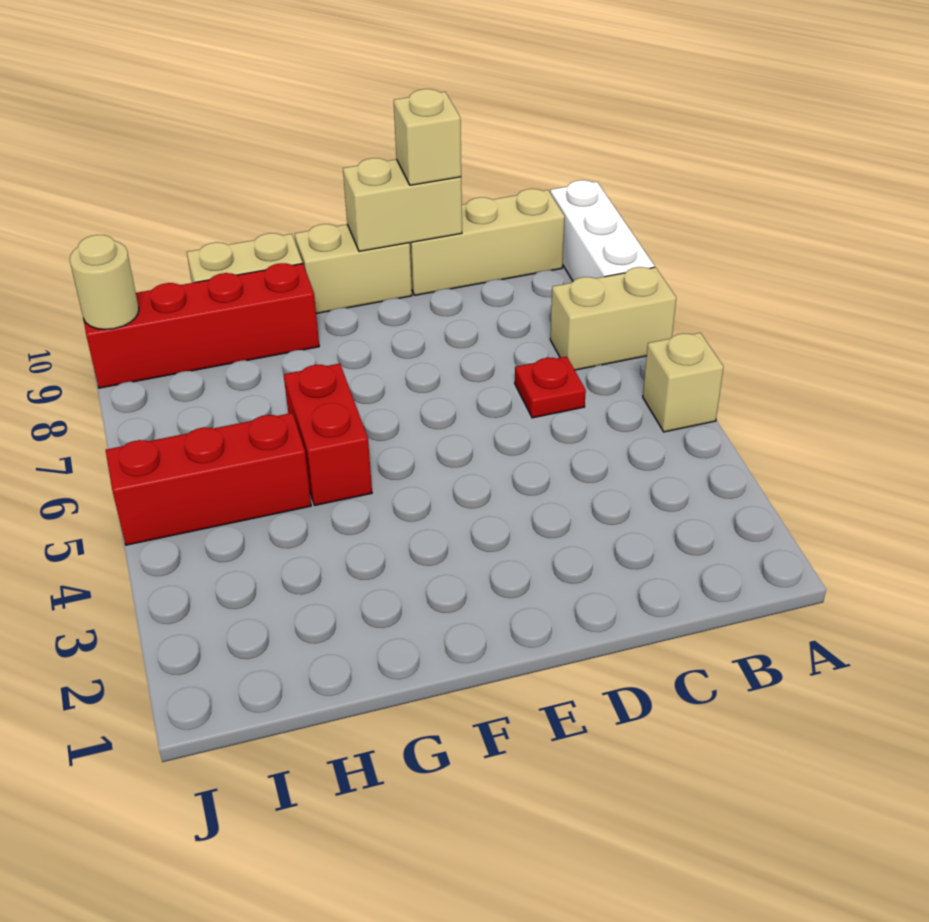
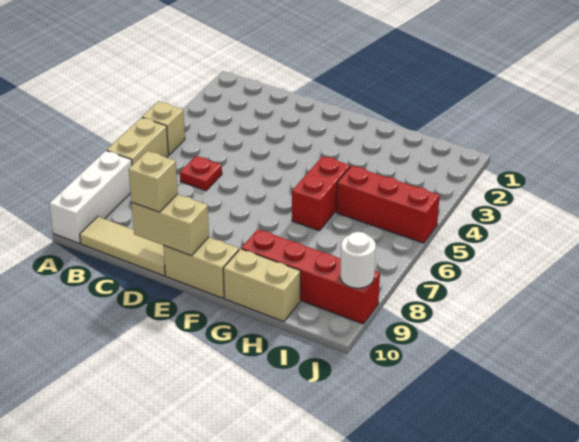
tan brick A7:B7 level 1 -> tan brick A6:A7 level 1
tan brick B10:D10 level 1 -> tan tile B10:D10 level 1
tan round brick J9 level 2 -> white round brick J9 level 2

